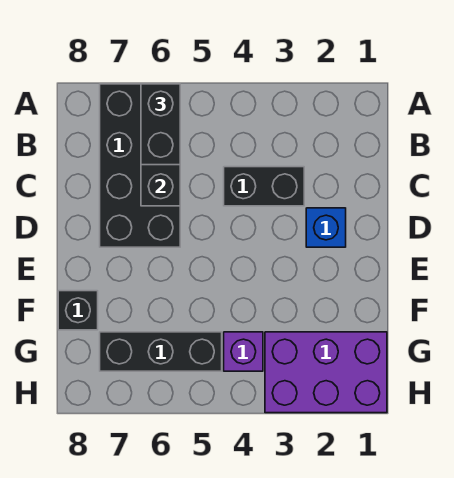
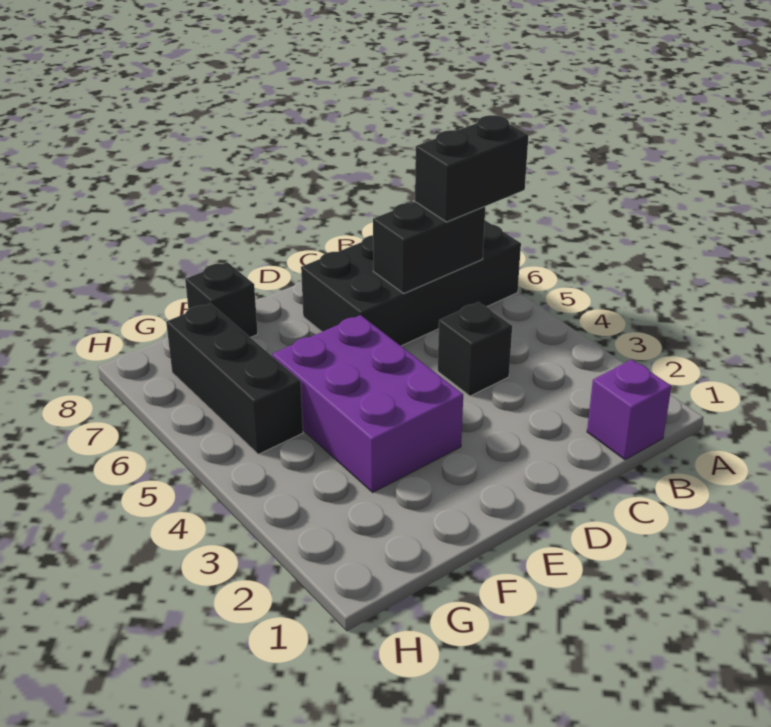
black brick C3:C4 level 1 -> black brick C4 level 1
blue brick D2 level 1 -> none
purple brick G1:H3 level 1 -> purple brick E3:F5 level 1
purple brick G4 level 1 -> purple brick B1 level 1

